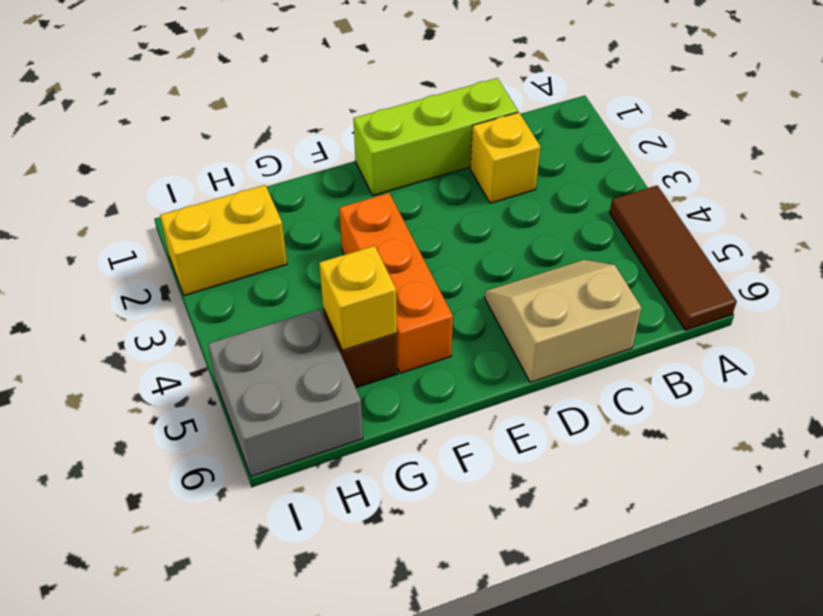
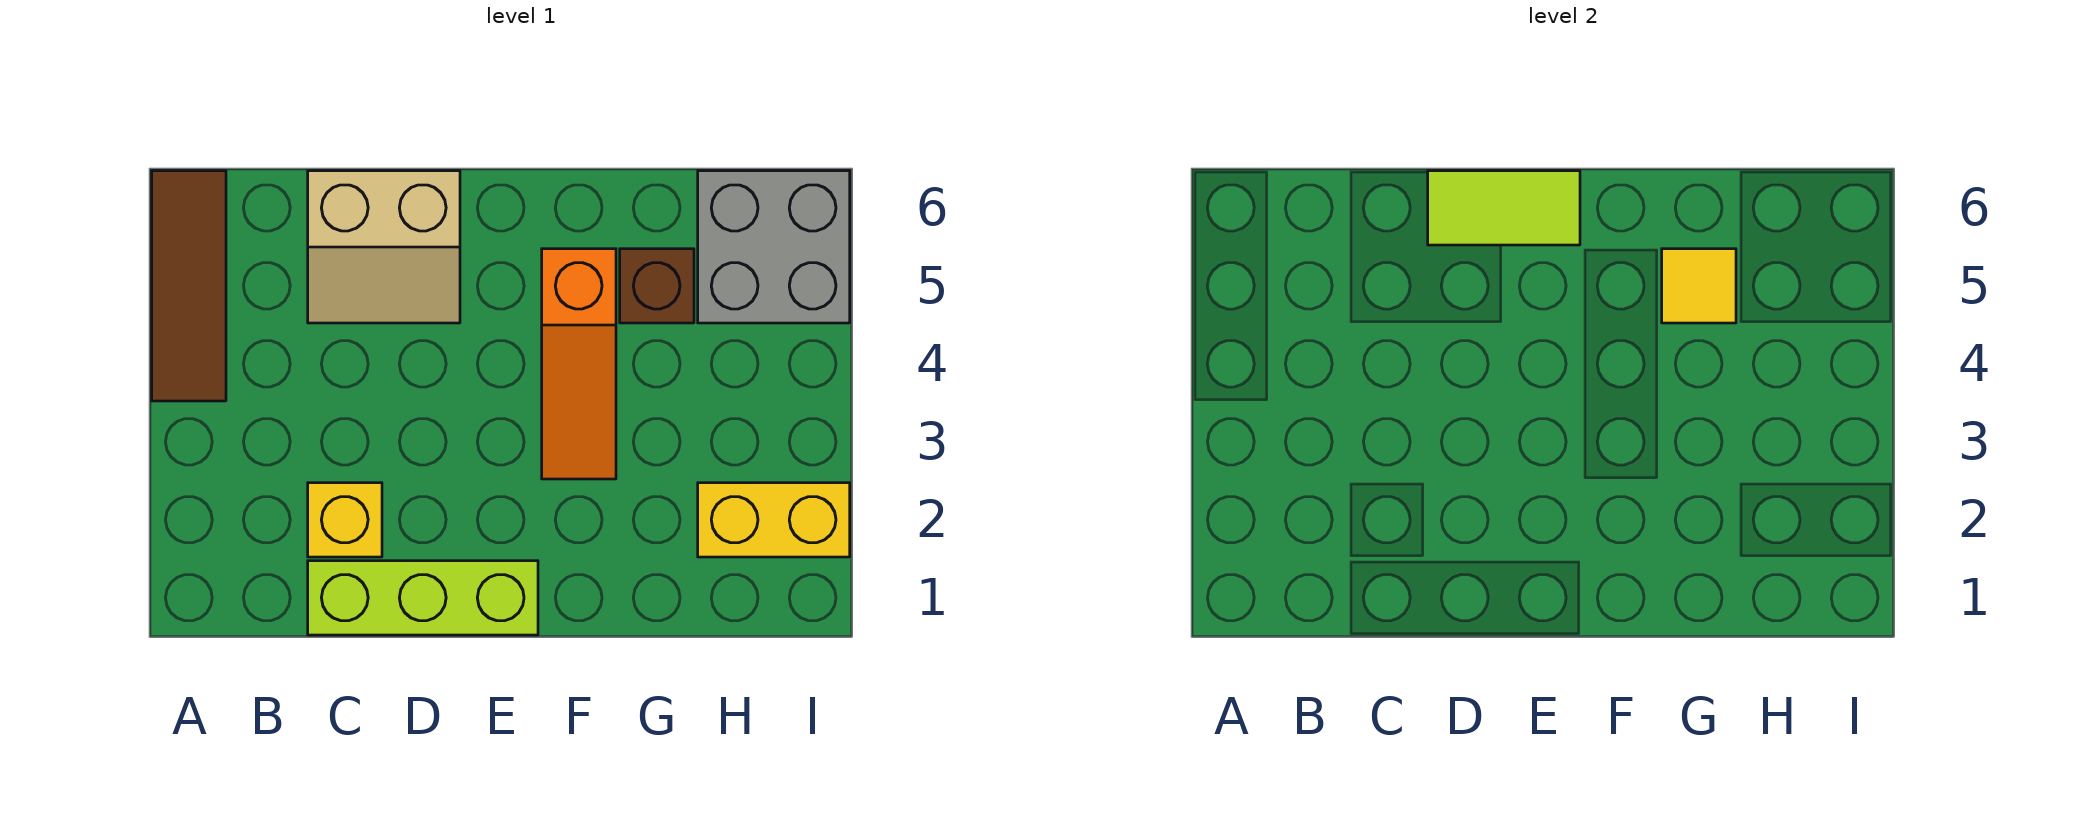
none -> lime tile D6:E6 level 2
orange brick F3:F5 level 1 -> orange slope F3:F5 level 1 top 5
yellow brick G5 level 2 -> yellow tile G5 level 2

